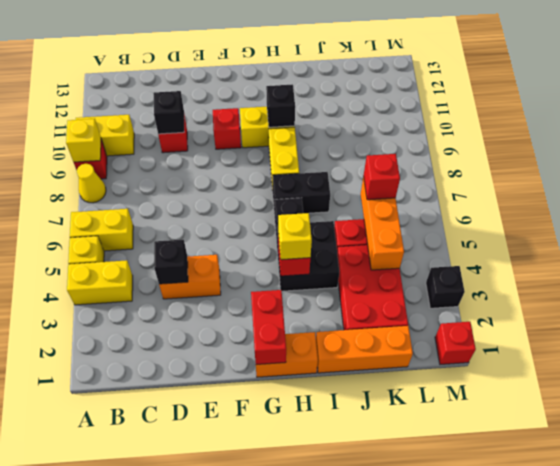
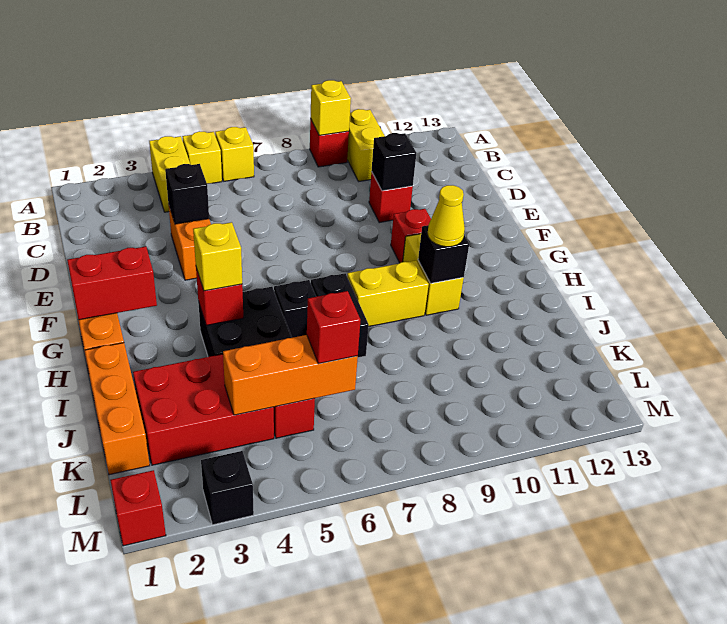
yellow brick A6:B6 level 1 -> yellow brick A6 level 1
yellow cone A8 level 1 -> yellow cone H10 level 3

